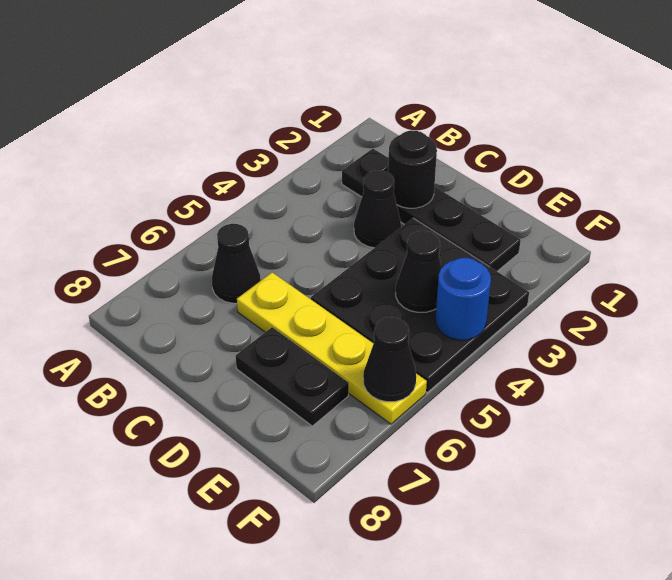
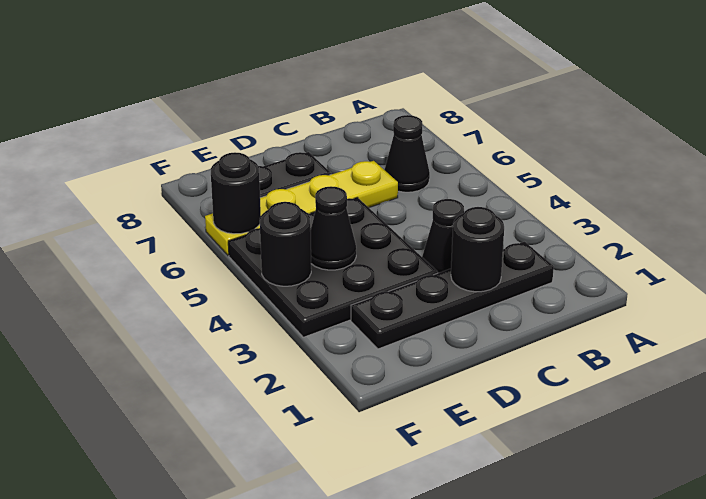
blue round brick F4 level 2 -> black round brick F4 level 2
black cone F6 level 2 -> black round brick F6 level 2

